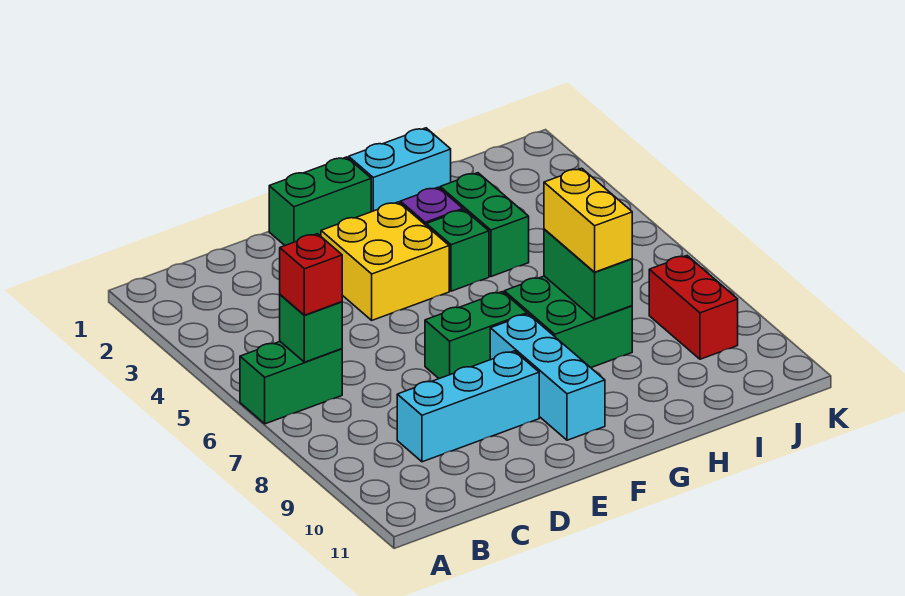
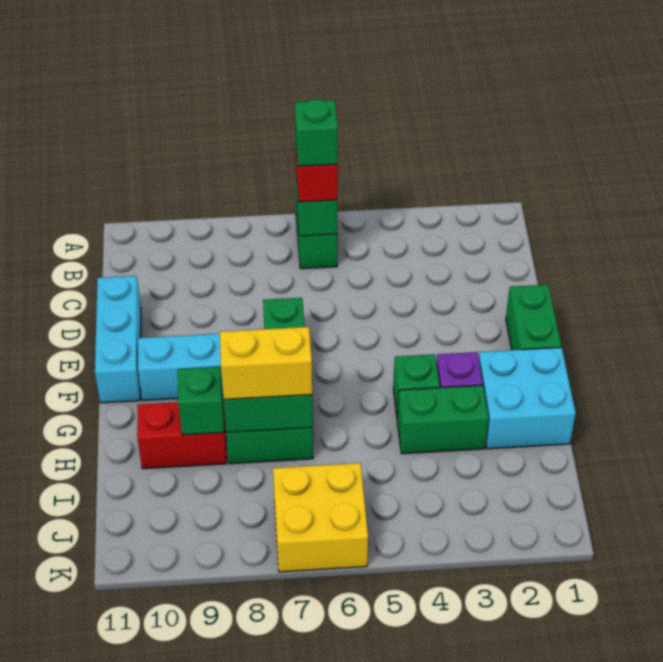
none -> green brick B6 level 4
cyan brick C9:E9 level 1 -> cyan brick D11:F11 level 1
yellow brick E3:F4 level 1 -> yellow brick J6:K7 level 1
cyan brick G1:H1 level 1 -> cyan brick G1:H2 level 1
none -> green brick H9 level 2
red brick J8:J9 level 1 -> red brick H9:H10 level 1

